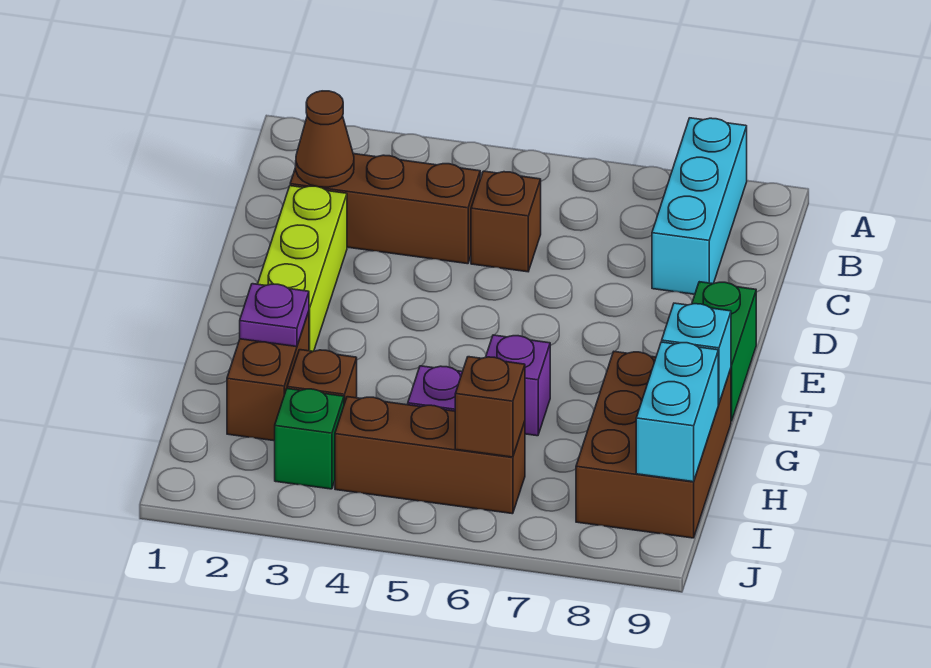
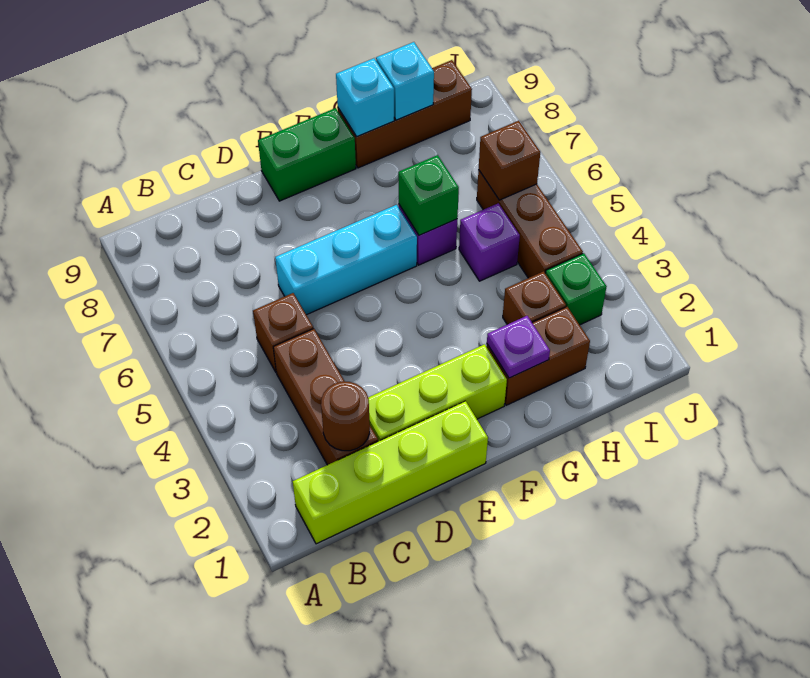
cyan brick A8:C8 level 1 -> cyan brick D6:F6 level 1
none -> lime brick B1:E1 level 1
brown cone C2 level 2 -> brown round brick C2 level 2
none -> green brick G6 level 2
brown brick G8:I9 level 1 -> brown brick G9:I9 level 1
cyan brick H9:I9 level 2 -> cyan brick H9 level 2

